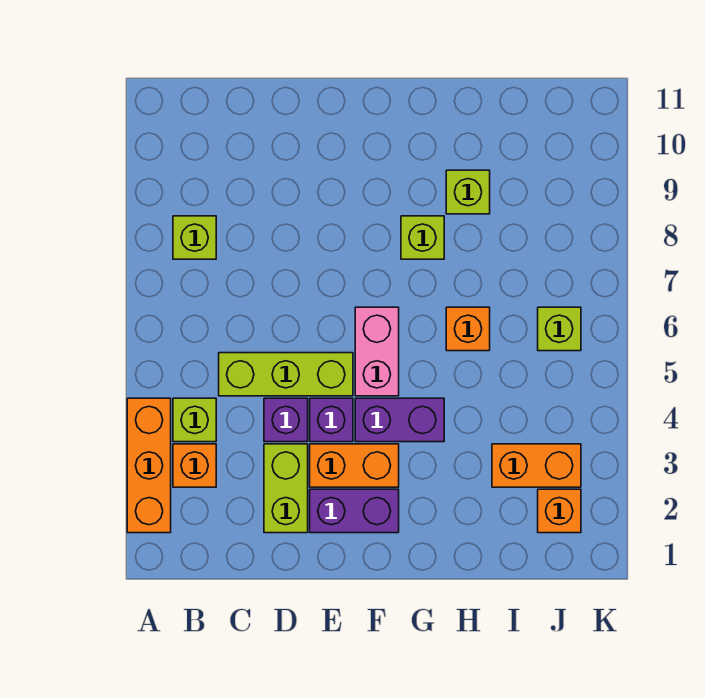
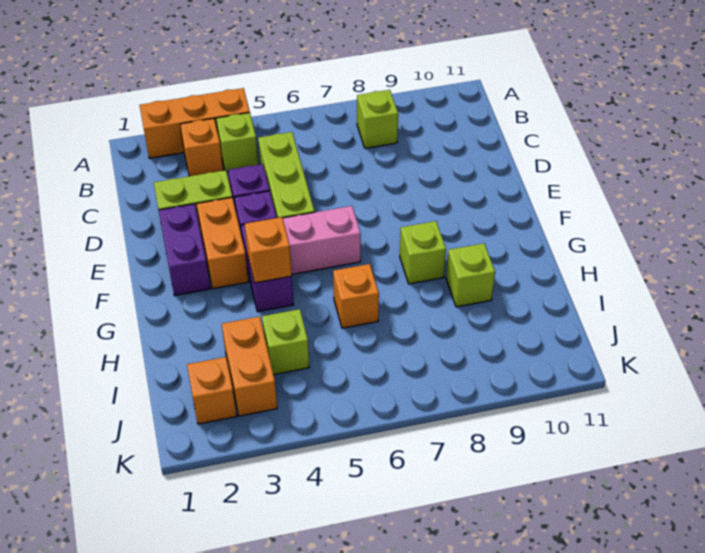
none -> orange brick G4 level 2
lime brick J6 level 1 -> lime brick I4 level 1

